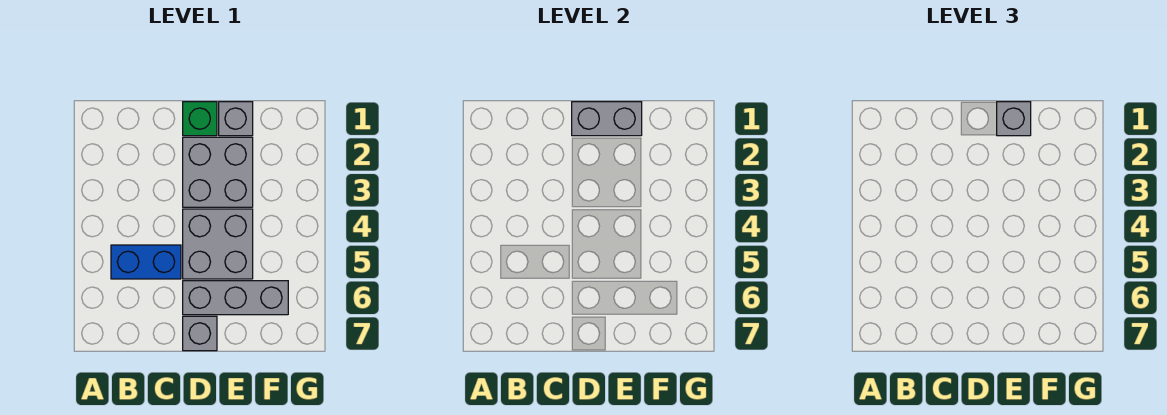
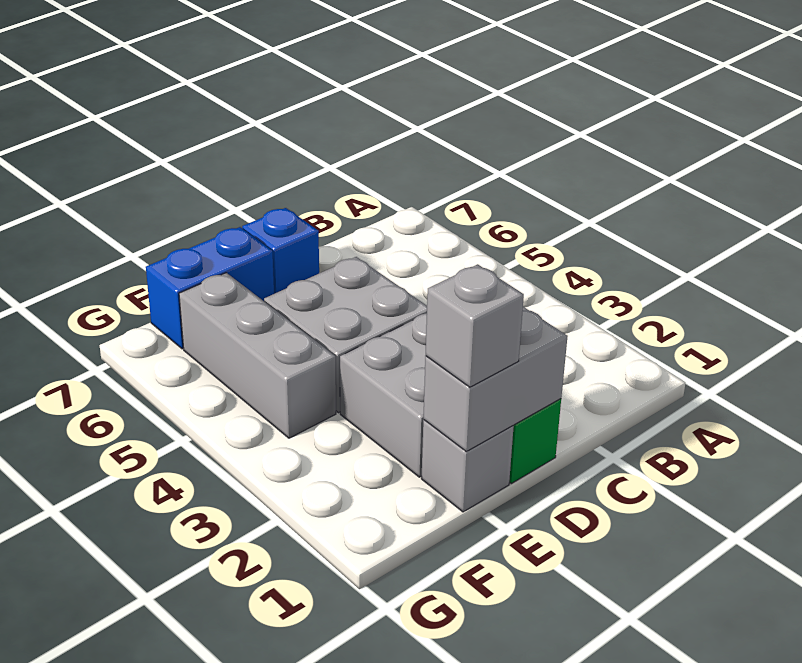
blue brick B5:C5 level 1 -> blue brick E7:F7 level 1
grey brick D6:F6 level 1 -> grey brick F4:F6 level 1
grey brick D7 level 1 -> blue brick D7 level 1

